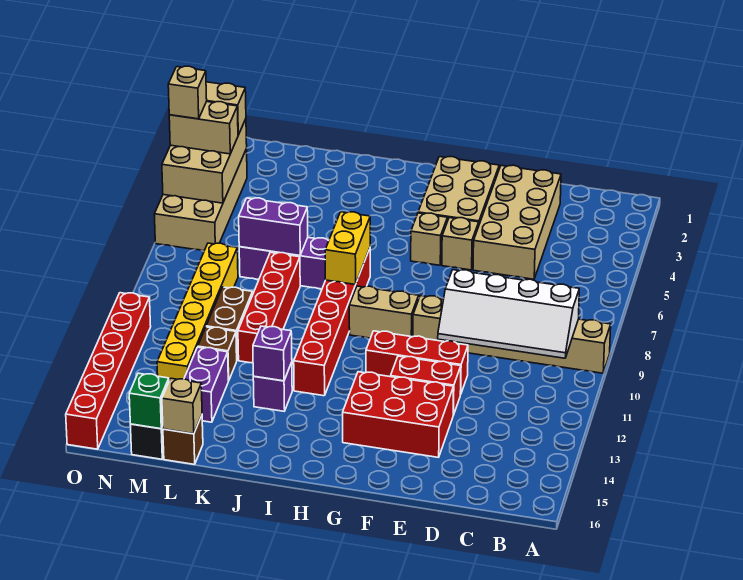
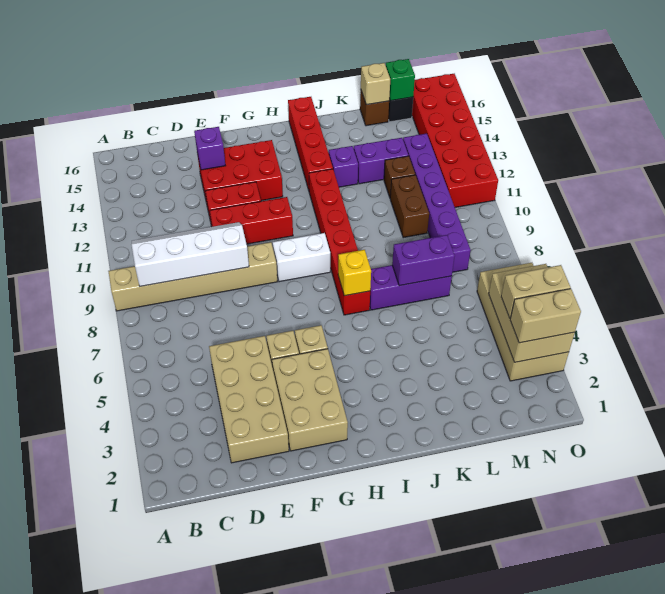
tan brick G9:H9 level 1 -> white brick G9:H9 level 1
yellow brick I7:I8 level 2 -> yellow brick I7 level 2
purple brick J13 level 2 -> purple brick E14 level 2
red brick K8:K11 level 1 -> red brick I13:I16 level 1
purple brick L13:L14 level 1 -> purple brick K13:L13 level 1
yellow brick M8:M13 level 1 -> purple brick M8:M13 level 1
tan brick O4 level 4 -> none
red brick O11:O16 level 1 -> red brick N11:O16 level 1

